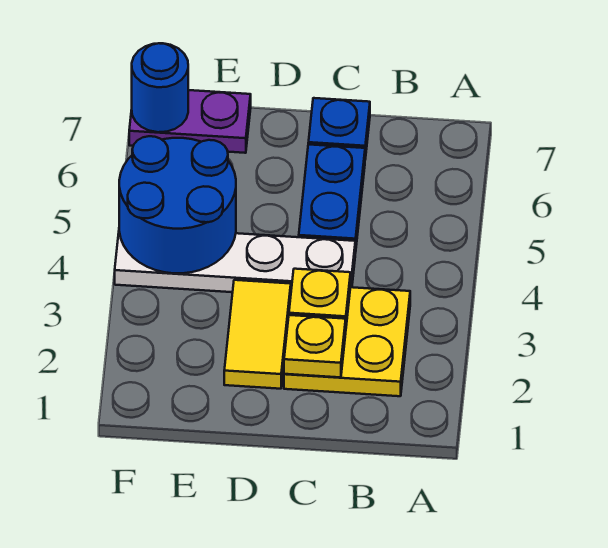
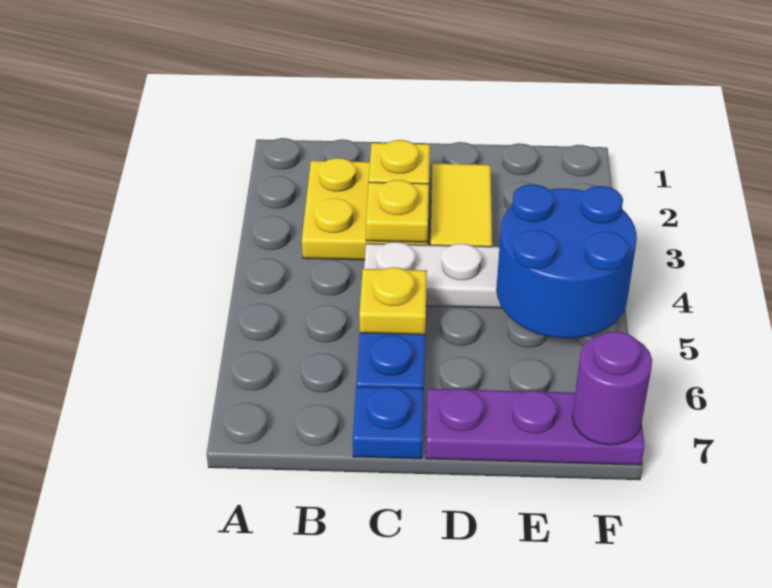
none -> yellow plate C5 level 2
purple plate E7:F7 level 1 -> purple plate D7:F7 level 1
blue round brick F7 level 2 -> purple round brick F7 level 2

